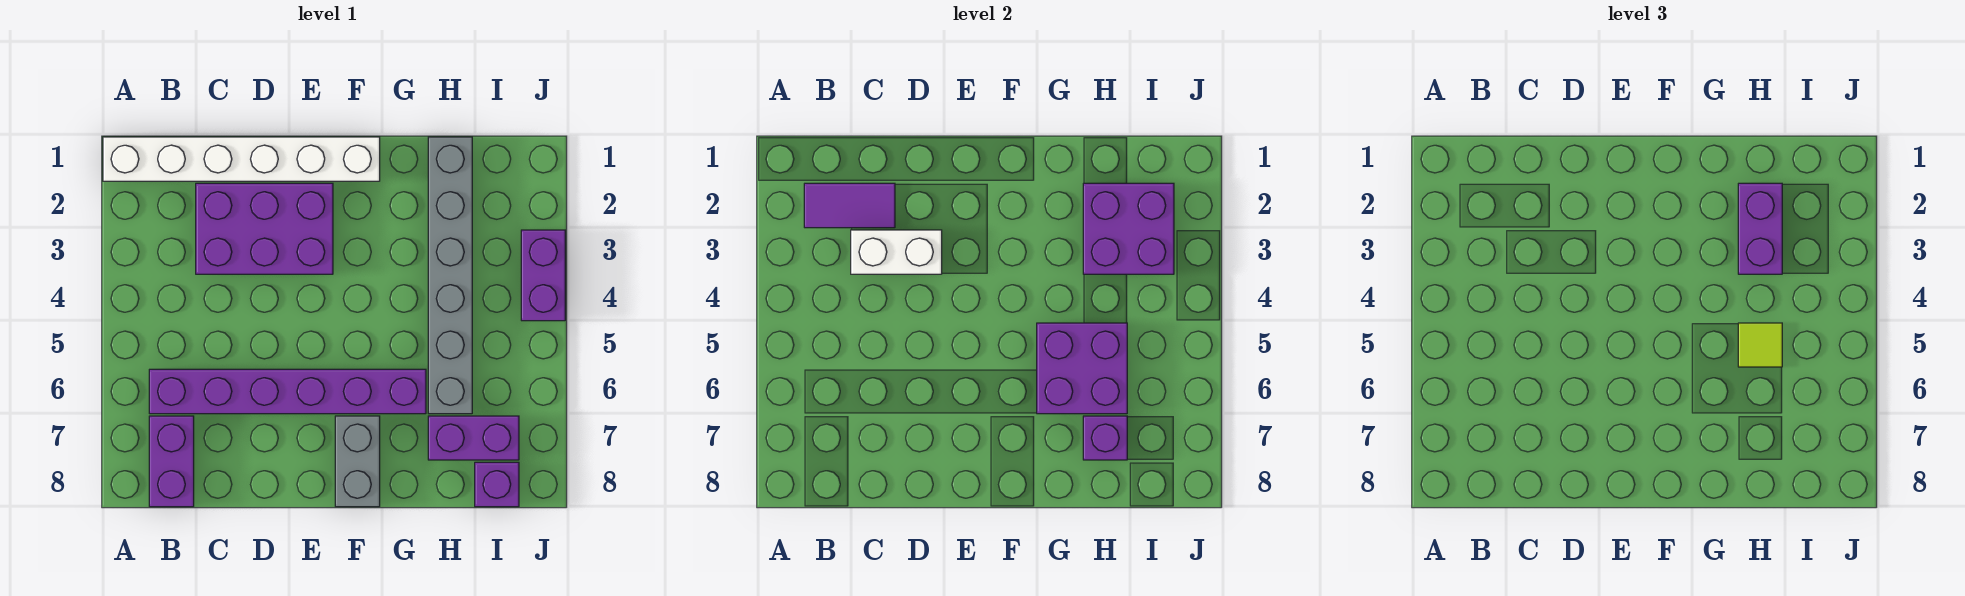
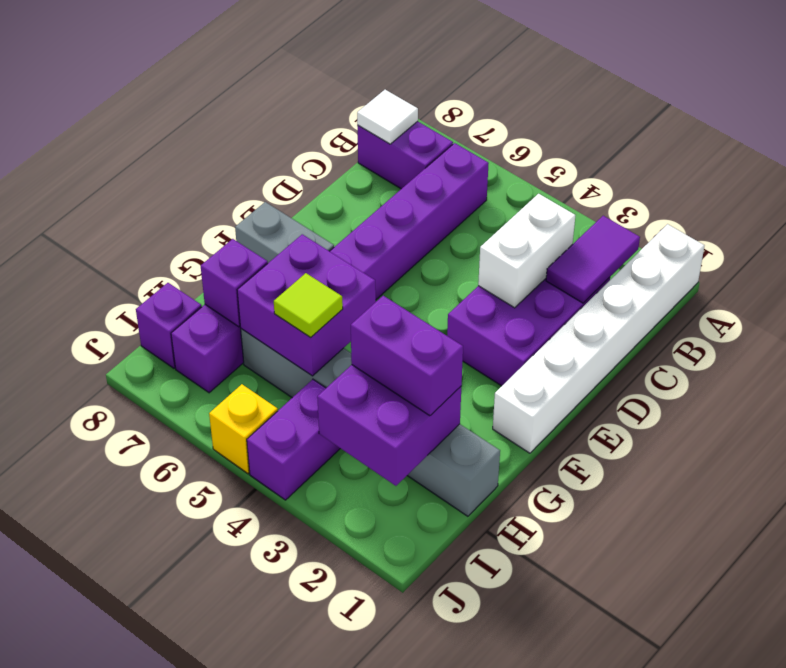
none -> white tile B8 level 2
purple brick J3:J4 level 1 -> purple brick I4:J4 level 1
none -> yellow brick J5 level 1

